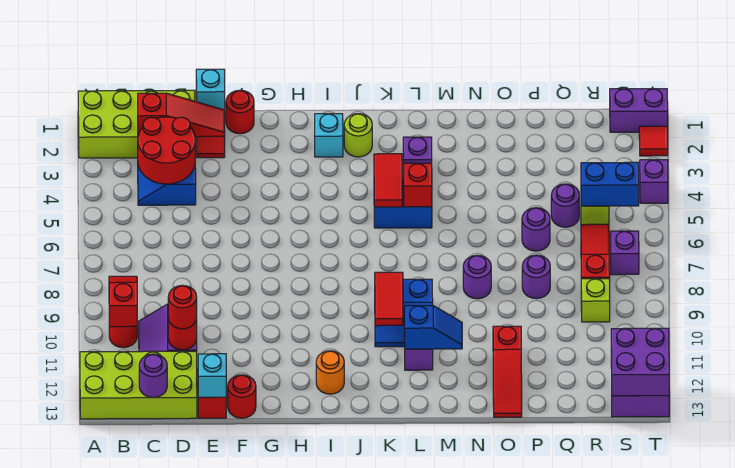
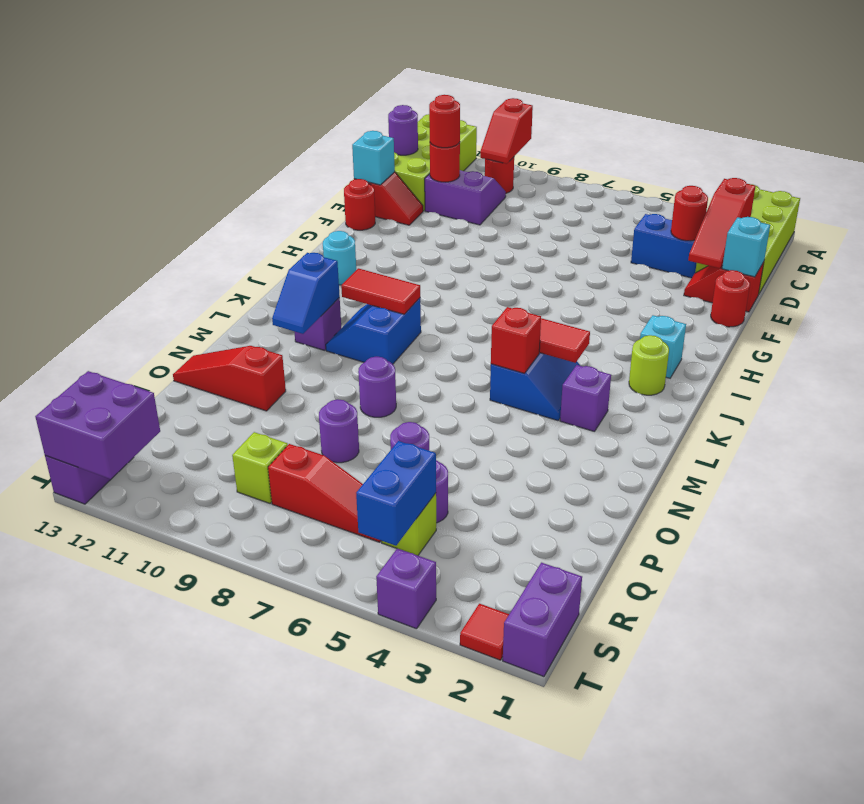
red slope B9:B10 level 2 top 10 -> red slope A10:B10 level 2 top A
red round brick C3:D4 level 2 -> red round brick D3 level 2
orange round brick I12 level 1 -> cyan round brick I12 level 1
purple brick S7 level 1 -> none

